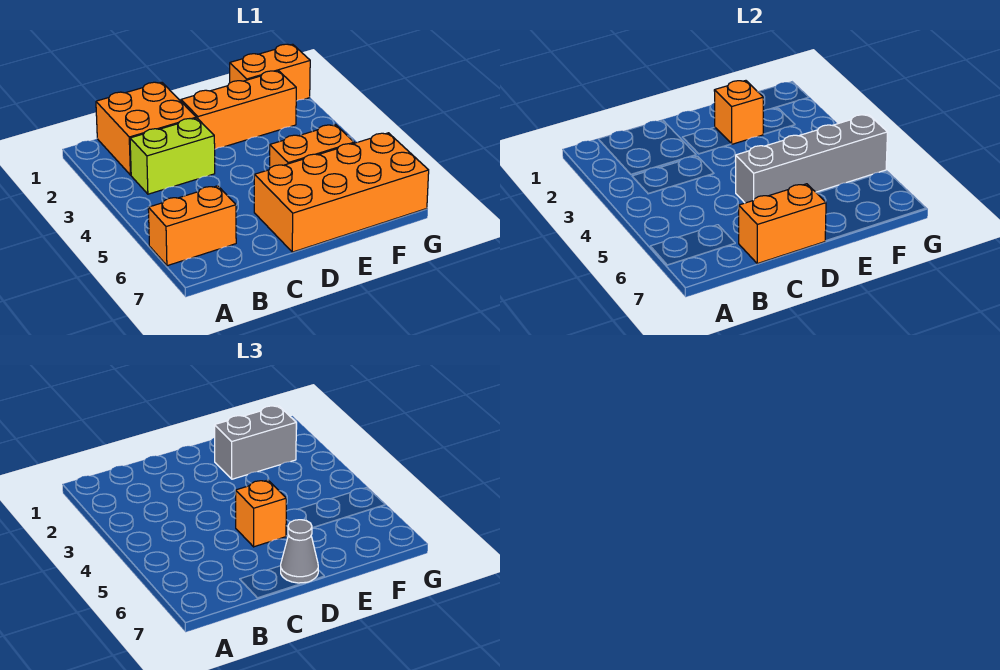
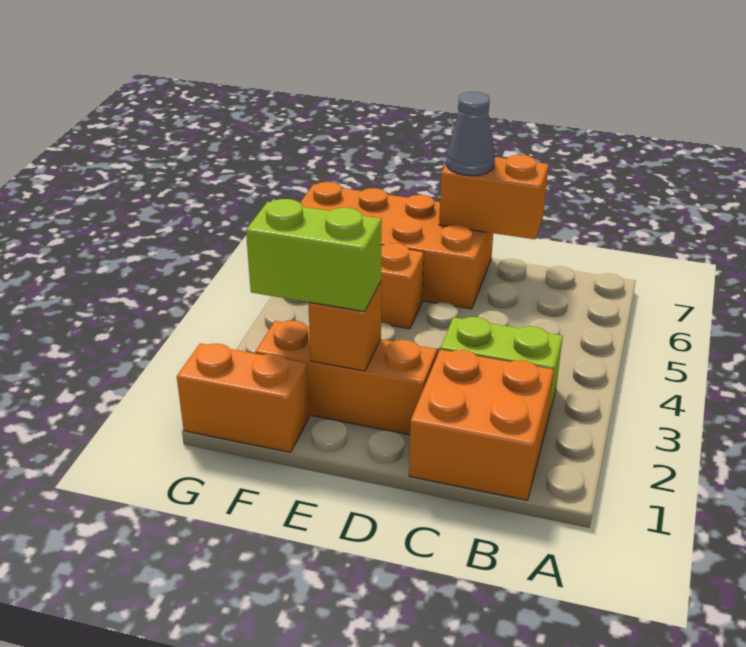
orange brick A6:B6 level 1 -> none
grey brick D5:G5 level 2 -> none
orange brick D5 level 3 -> none
grey brick E2:F2 level 3 -> lime brick E2:F2 level 3

